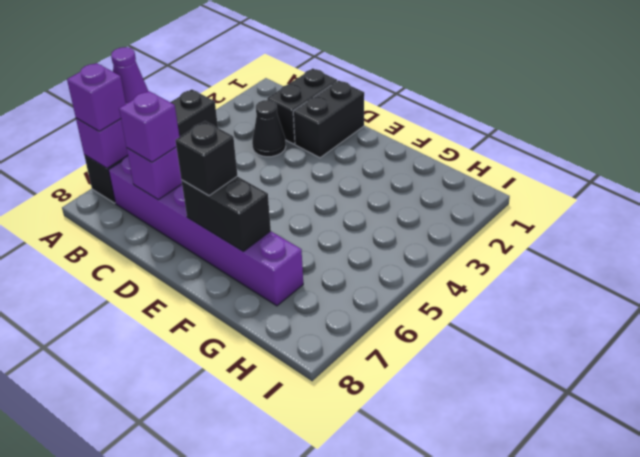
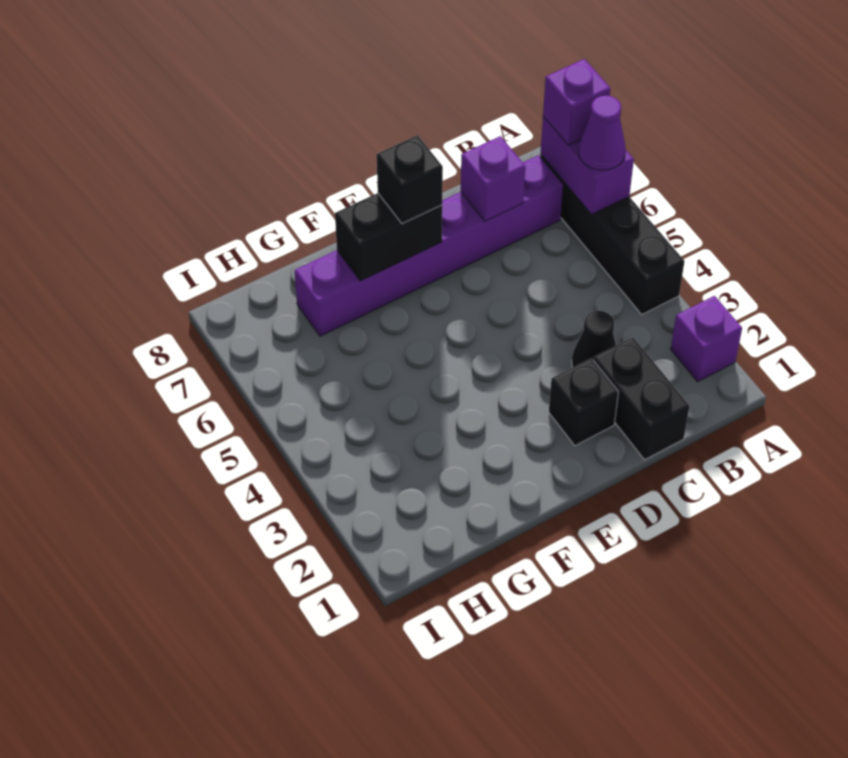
purple brick C7 level 3 -> purple brick A2 level 1
black brick D1:D2 level 1 -> black brick D2 level 1

